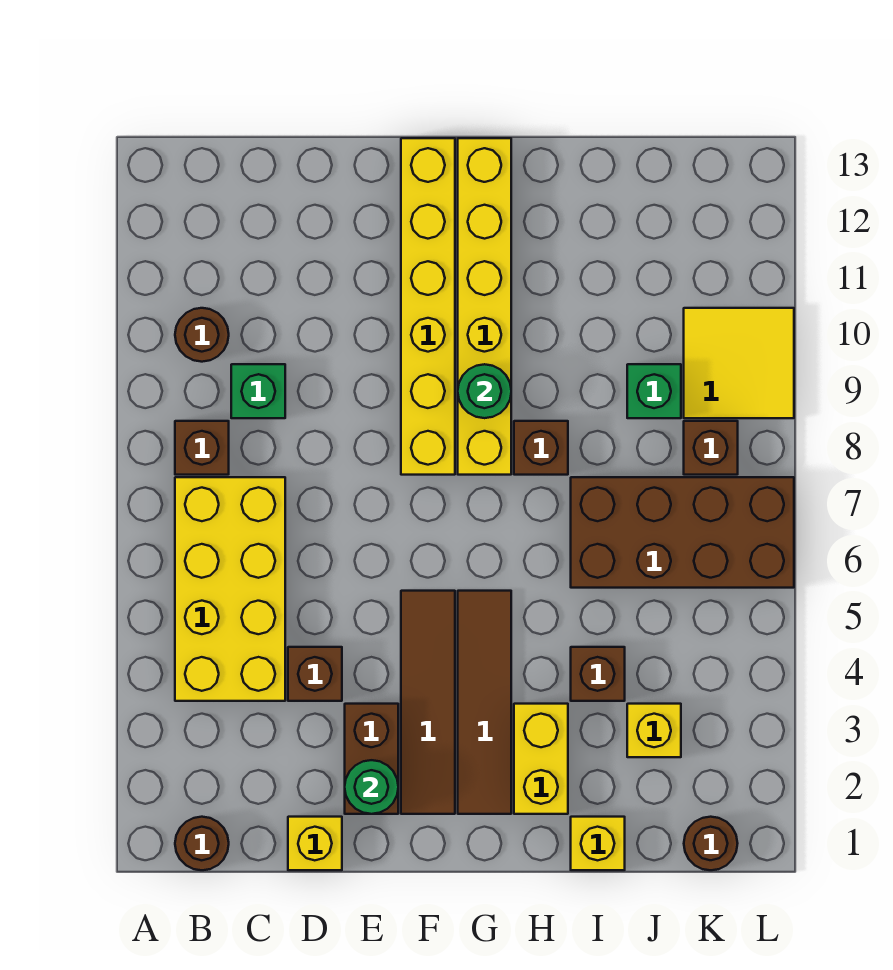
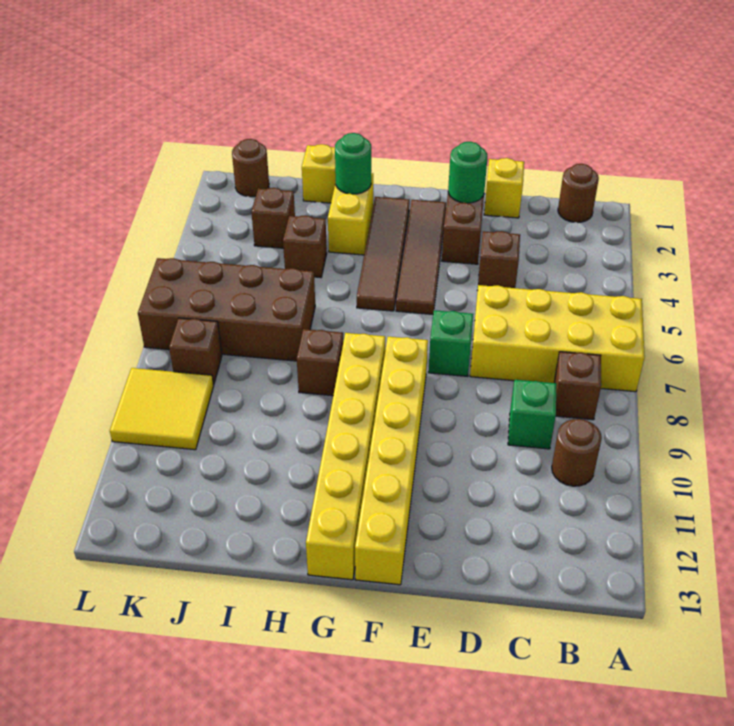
yellow brick B4:C7 level 1 -> yellow brick A6:D7 level 1
green round brick G9 level 2 -> green round brick H2 level 2
yellow brick J3 level 1 -> brown brick J3 level 1
green brick J9 level 1 -> green brick E7 level 1

